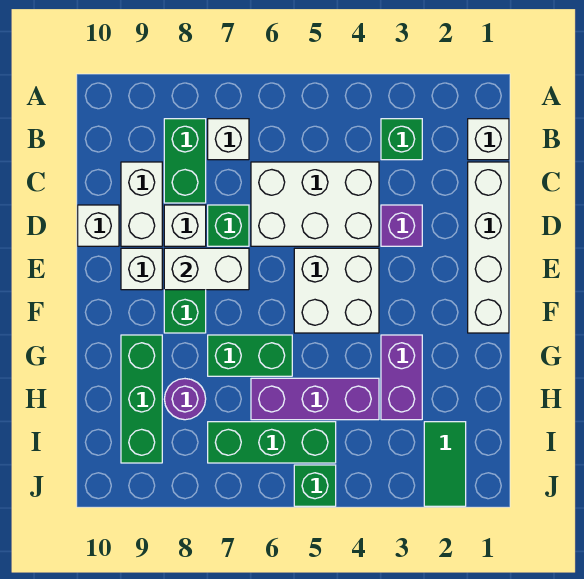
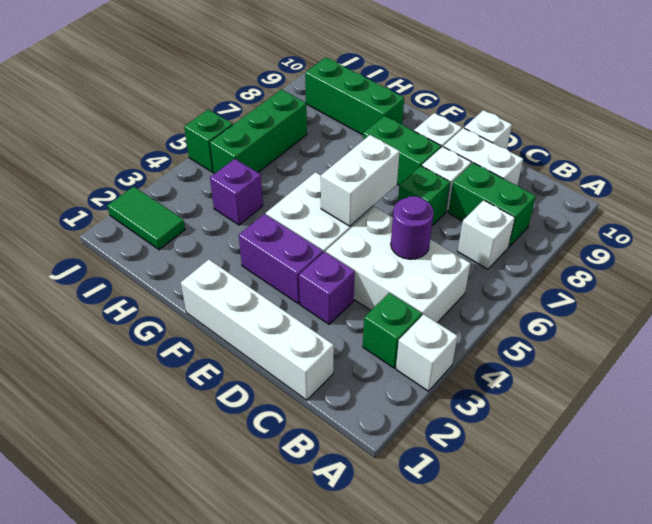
white brick B1 level 1 -> white brick A3 level 1
white brick C4:D6 level 1 -> white brick B4:D5 level 1
white brick E7:E8 level 2 -> white brick E5:E6 level 2
purple brick G3:H3 level 1 -> purple brick E3:F3 level 1
green brick G6:G7 level 1 -> none
purple brick H4:H6 level 1 -> purple brick H4 level 1
purple round brick H8 level 1 -> purple round brick C5 level 2

